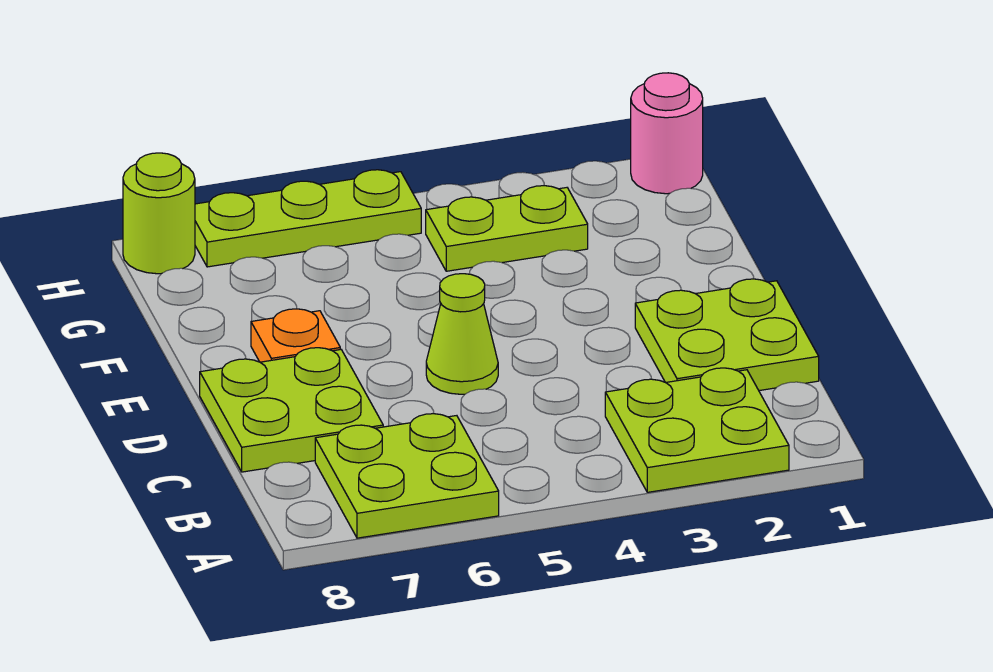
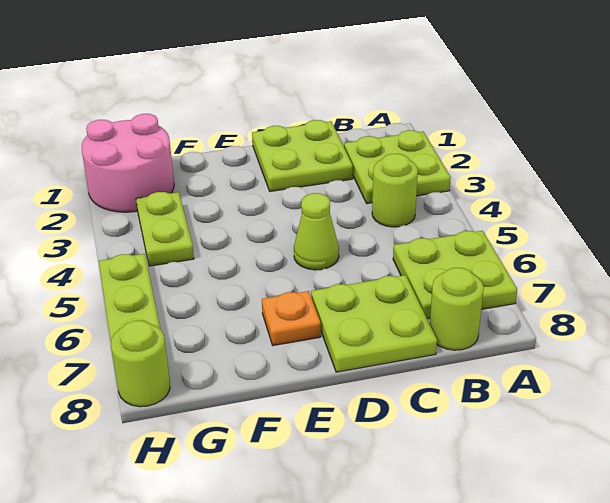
none -> lime round brick B4 level 1
none -> lime round brick B8 level 1
pink round brick H1 level 1 -> pink round brick G1:H2 level 1

